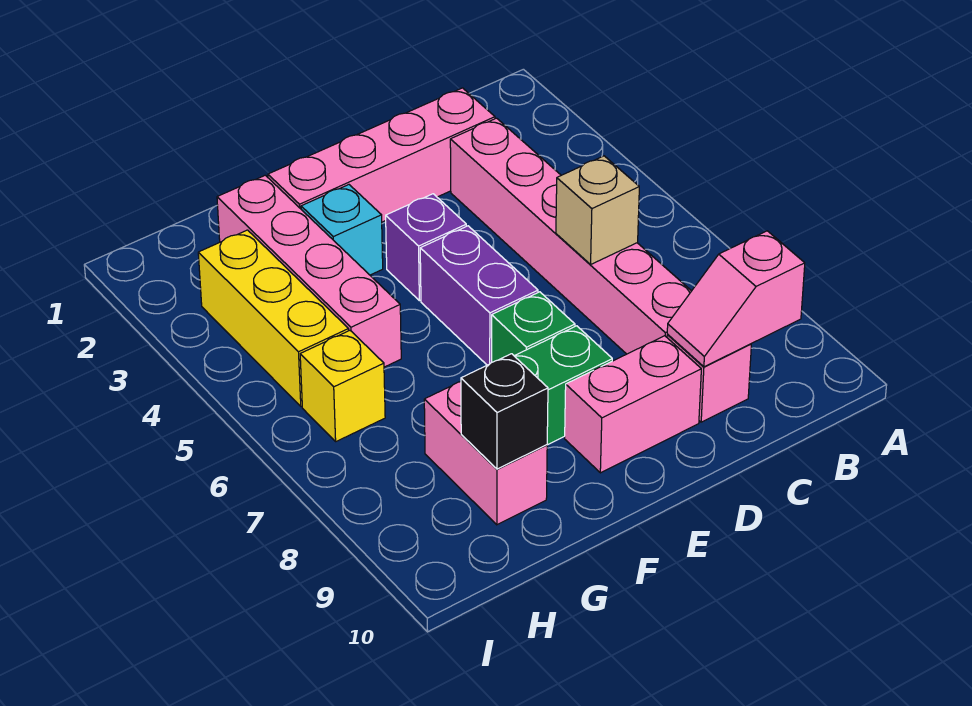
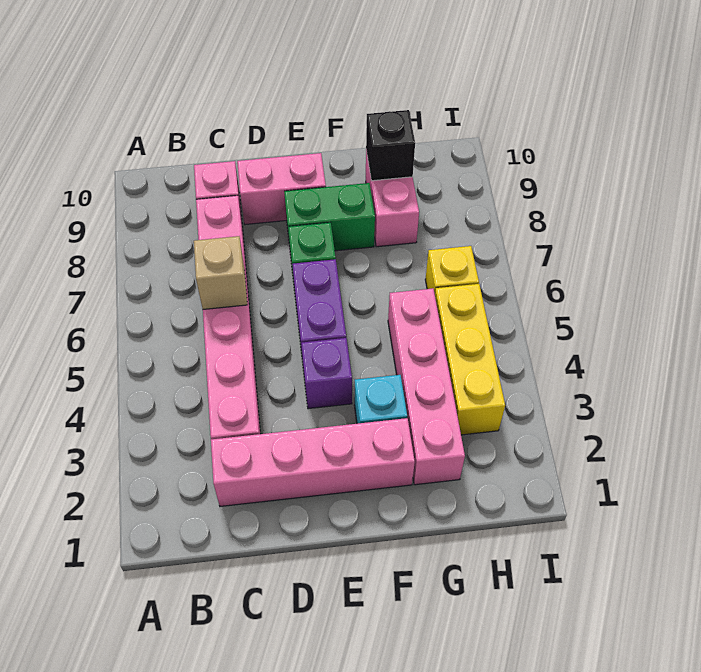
pink slope B9:C9 level 2 top B -> none

